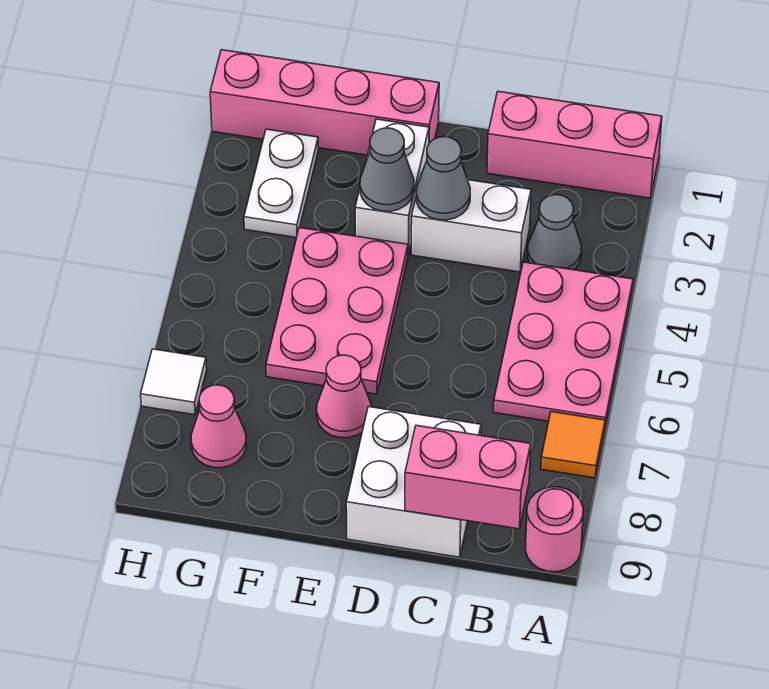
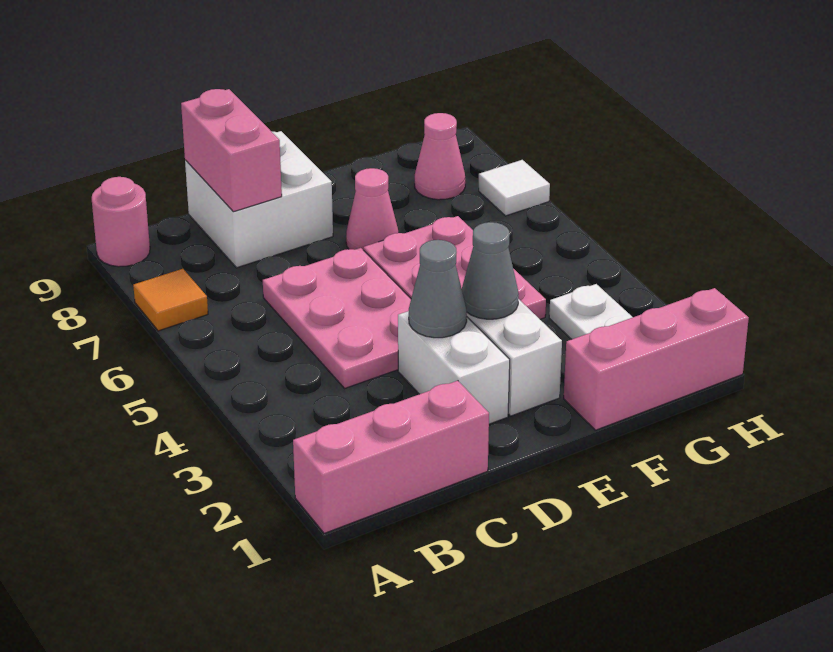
pink plate A4:B6 level 1 -> pink plate C4:D6 level 1
grey cone B3 level 1 -> none
pink brick B9:C9 level 2 -> pink brick C8:C9 level 2
white brick C3:D3 level 1 -> white brick D2:D3 level 1
pink brick E1:H1 level 1 -> pink brick F1:H1 level 1

